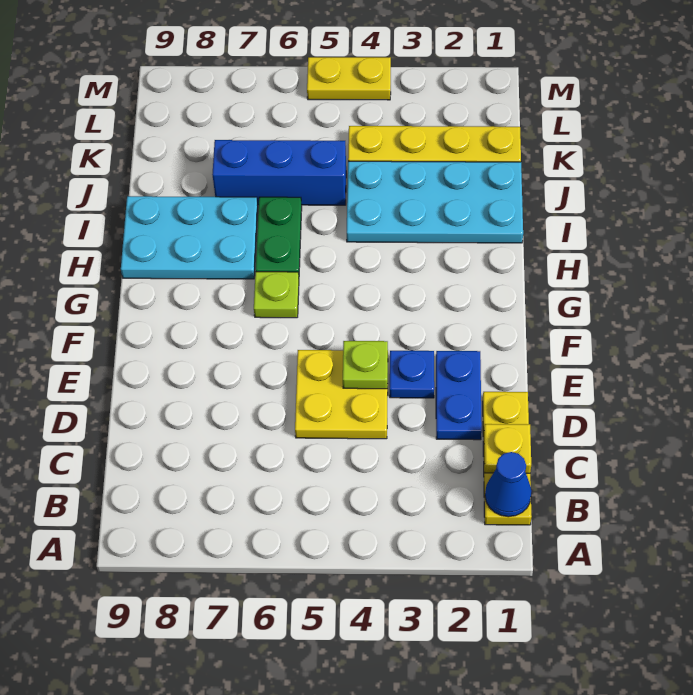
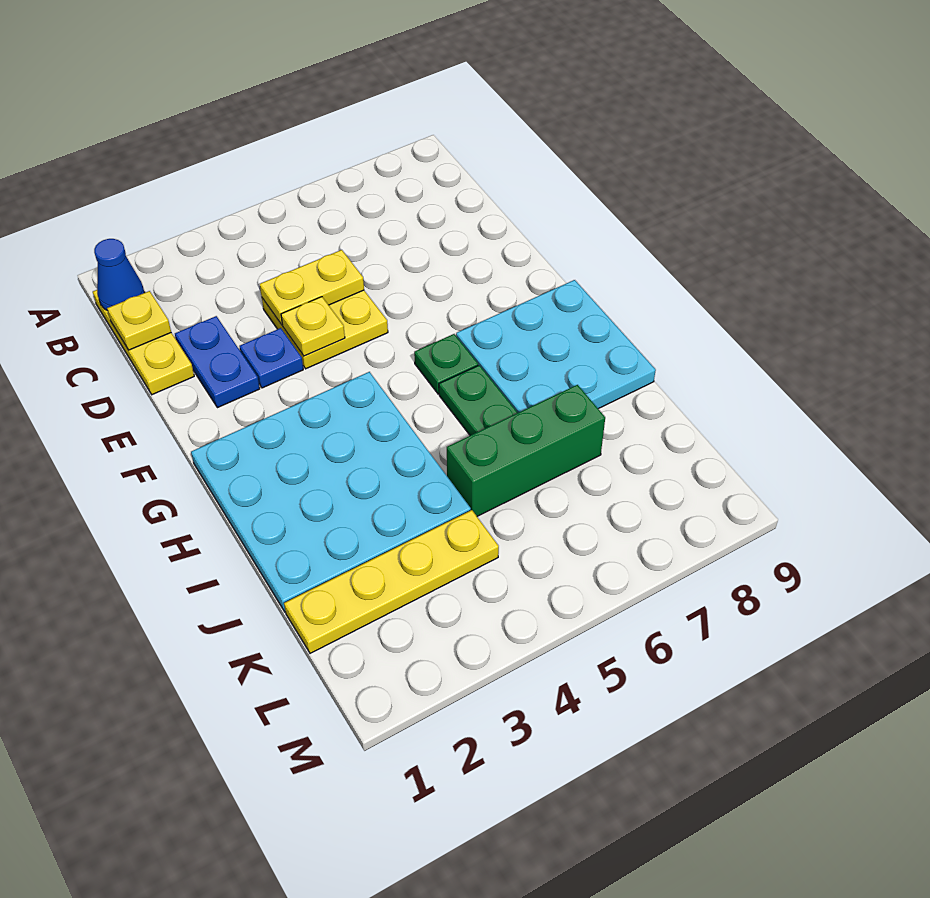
lime plate E4 level 2 -> yellow plate E4 level 2
lime plate G6 level 1 -> green plate G6 level 1
cyan plate H7:I9 level 1 -> cyan plate G7:I9 level 1
cyan plate I1:J4 level 1 -> cyan plate G1:J4 level 1
blue brick J5:J7 level 1 -> green brick J5:J7 level 1
yellow plate M4:M5 level 1 -> yellow plate D4:D5 level 2

